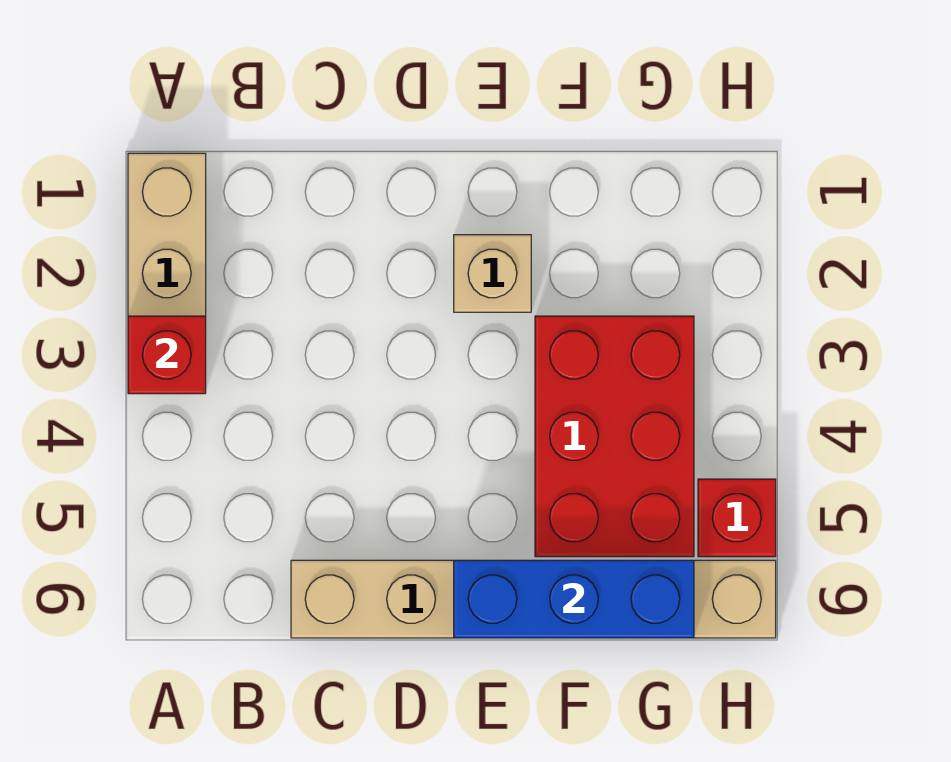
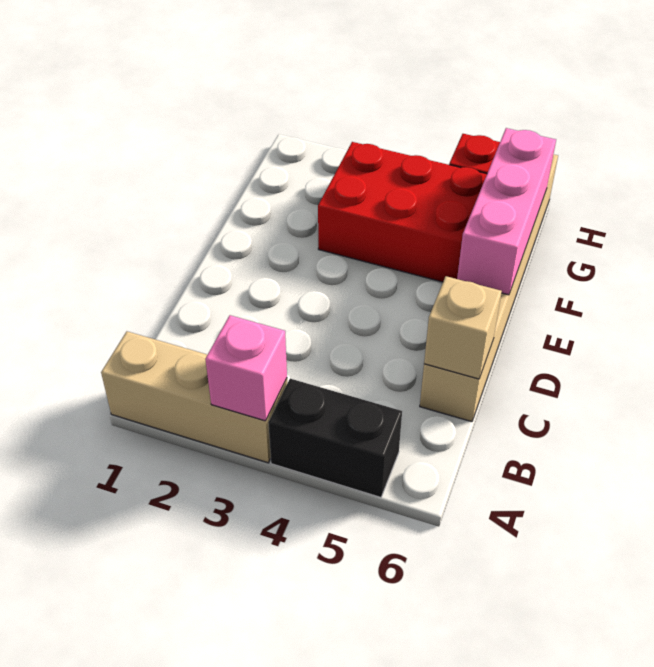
red brick A3 level 2 -> pink brick A3 level 2
none -> black brick A4:A5 level 1
tan brick E2 level 1 -> tan brick C6 level 2
blue brick E6:G6 level 2 -> pink brick E6:G6 level 2

